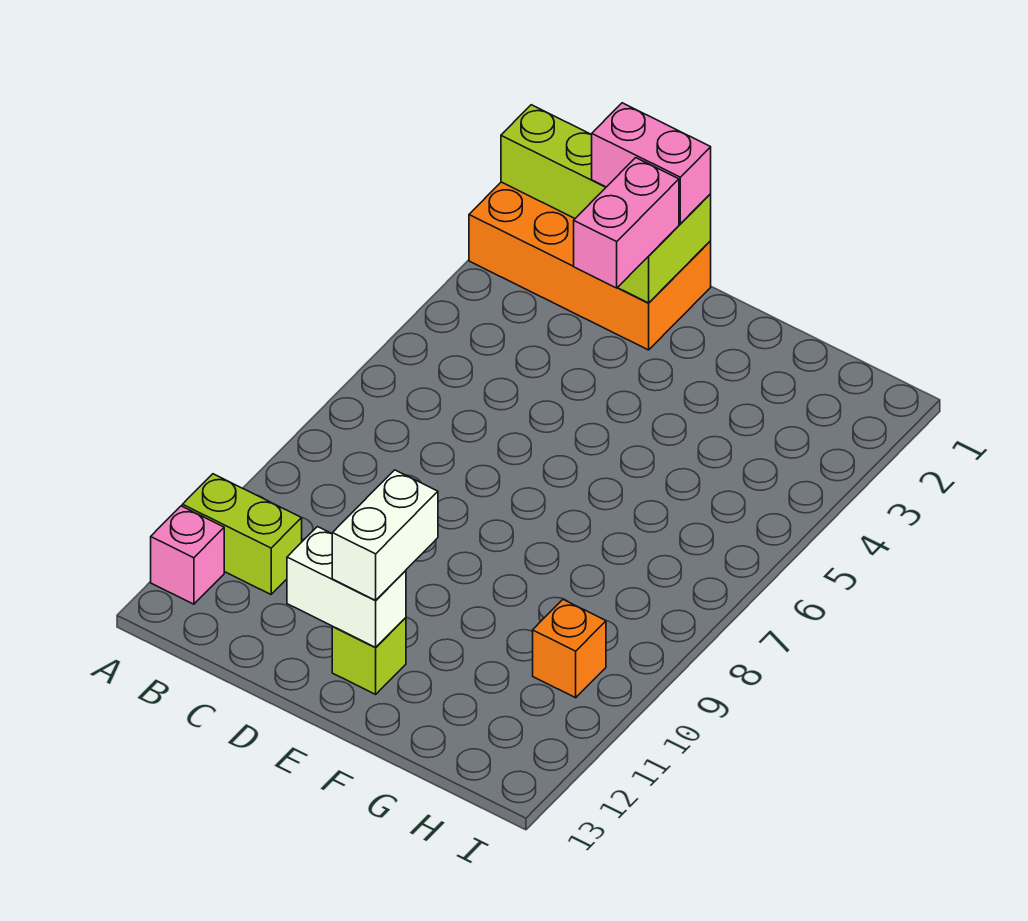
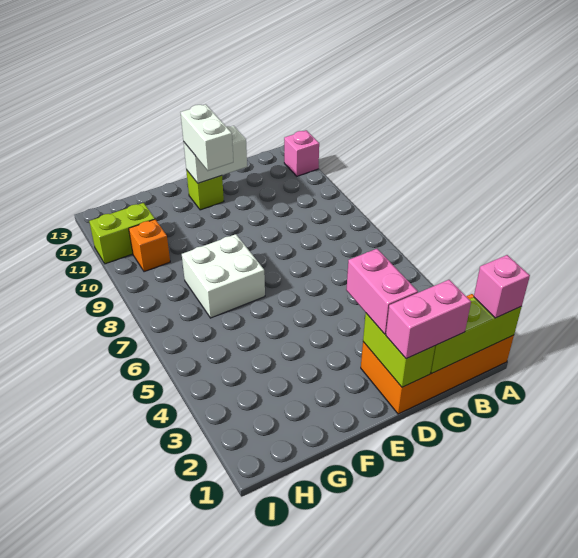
none -> pink brick A1 level 3
lime brick A11:B11 level 1 -> lime brick H11:I11 level 1
none -> white brick F7:G8 level 1

